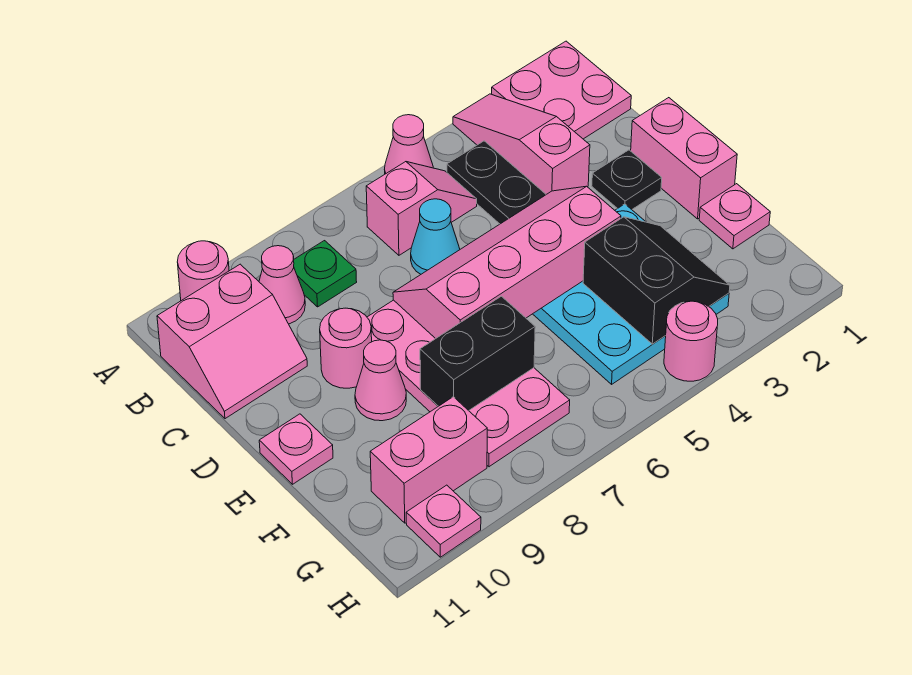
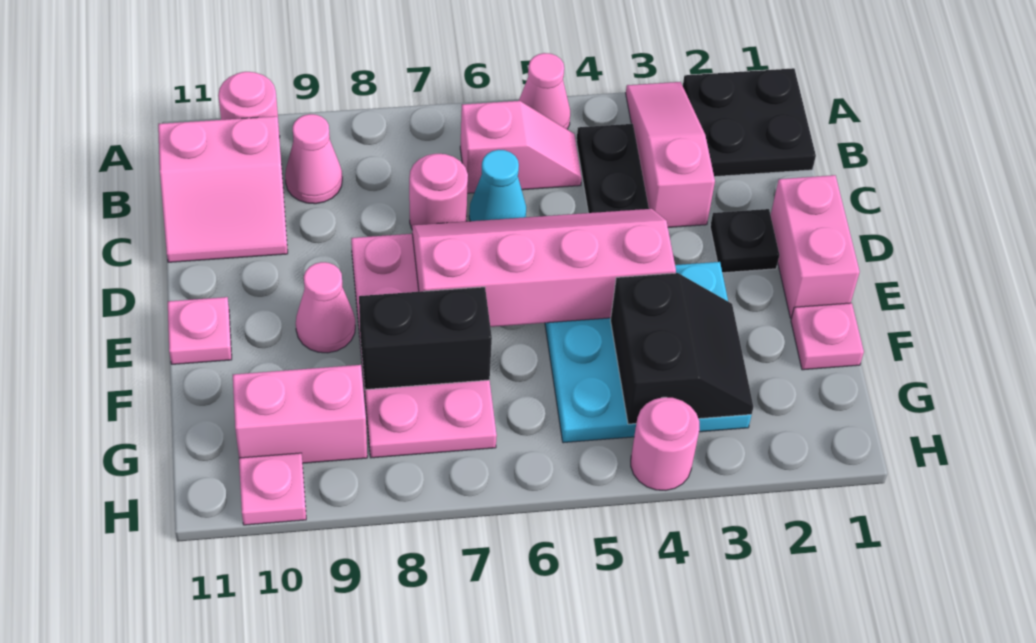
pink plate A1:B2 level 1 -> black plate A1:B2 level 1
green plate B8 level 1 -> none
pink round brick D9 level 1 -> pink round brick C7 level 1

